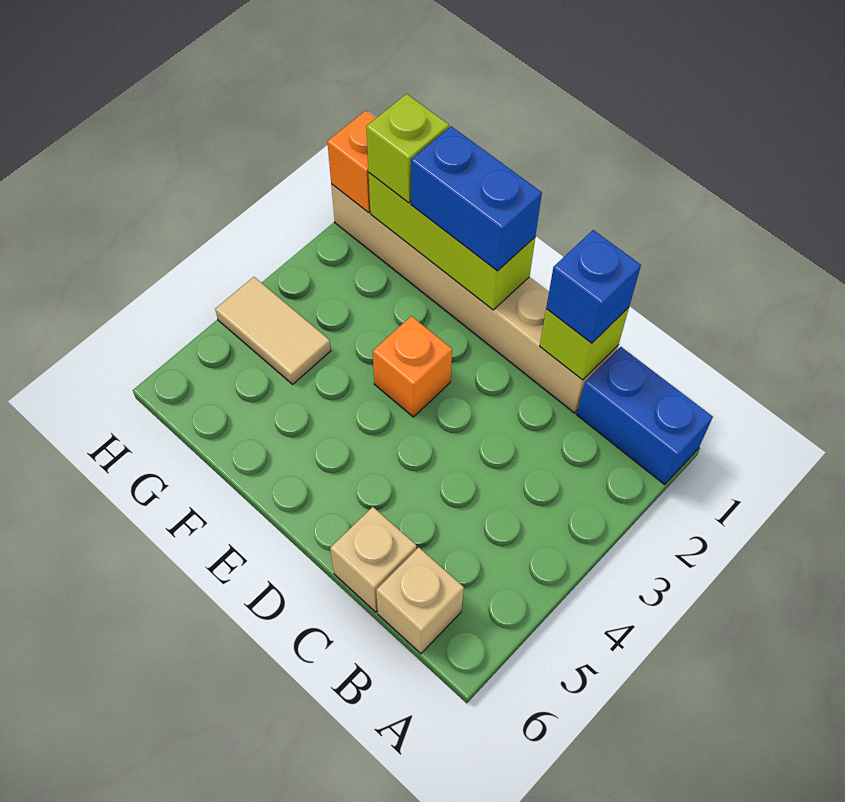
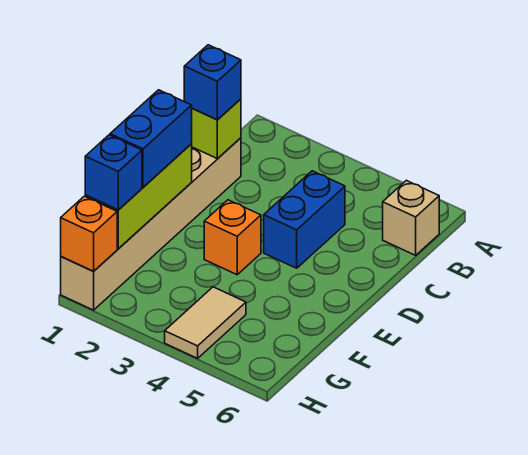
blue brick A1:B1 level 1 -> blue brick C4:D4 level 1
tan brick C6 level 1 -> none
lime brick G1 level 3 -> blue brick G1 level 3

